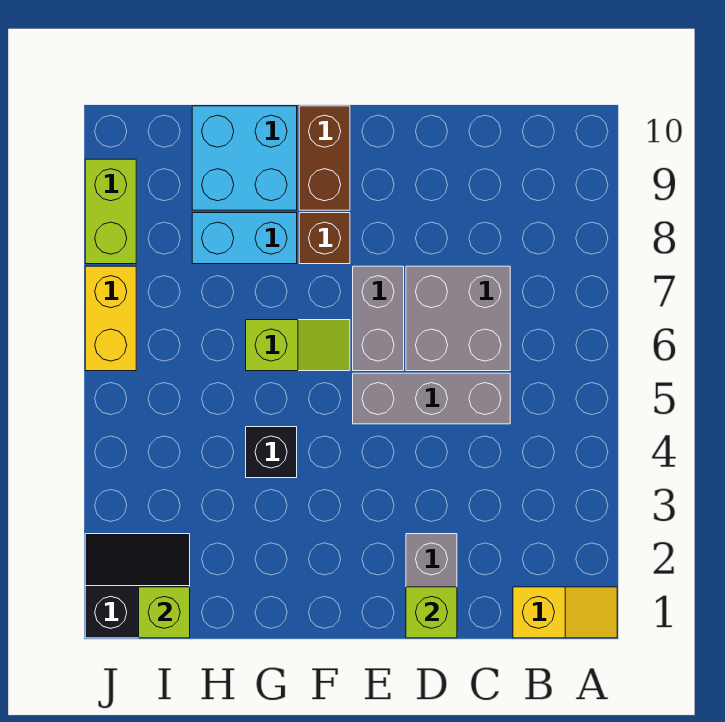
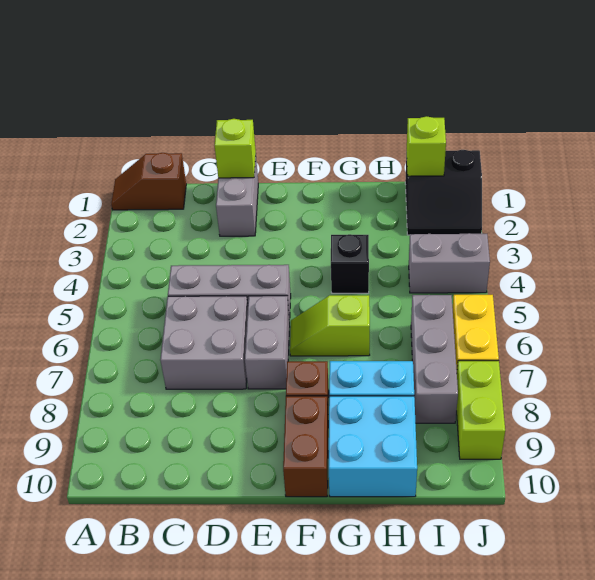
yellow slope A1:B1 level 1 top B -> brown slope A1:B1 level 1 top B
none -> grey brick I4:J4 level 1
none -> grey brick I6:I8 level 1

